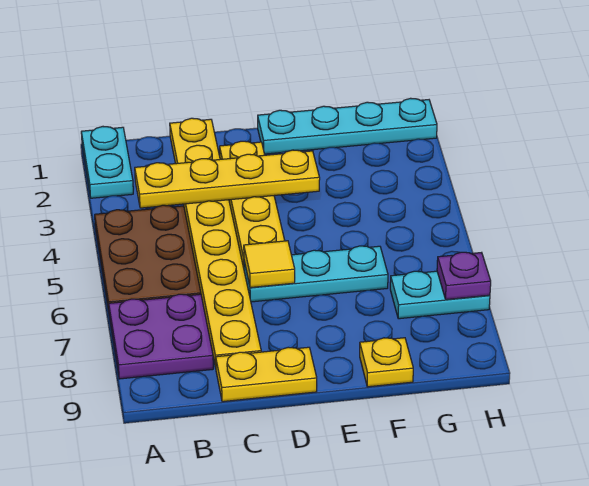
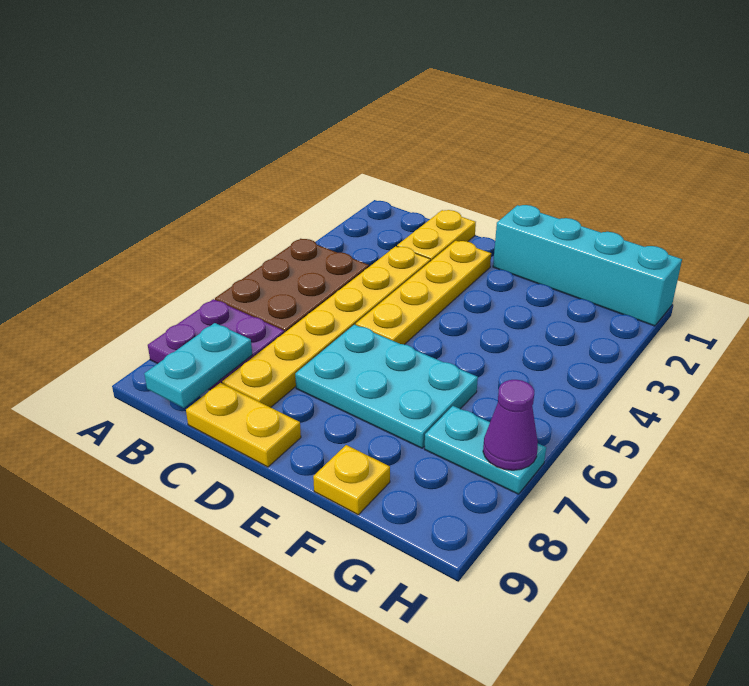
cyan plate A1:A2 level 1 -> cyan plate B8:B9 level 2
yellow plate B3:E3 level 2 -> none
cyan plate D6:F6 level 1 -> cyan plate D6:F7 level 1
yellow tile D6 level 2 -> none
cyan plate E1:H1 level 1 -> cyan brick E1:H1 level 1
purple plate H7 level 2 -> purple cone H7 level 2

